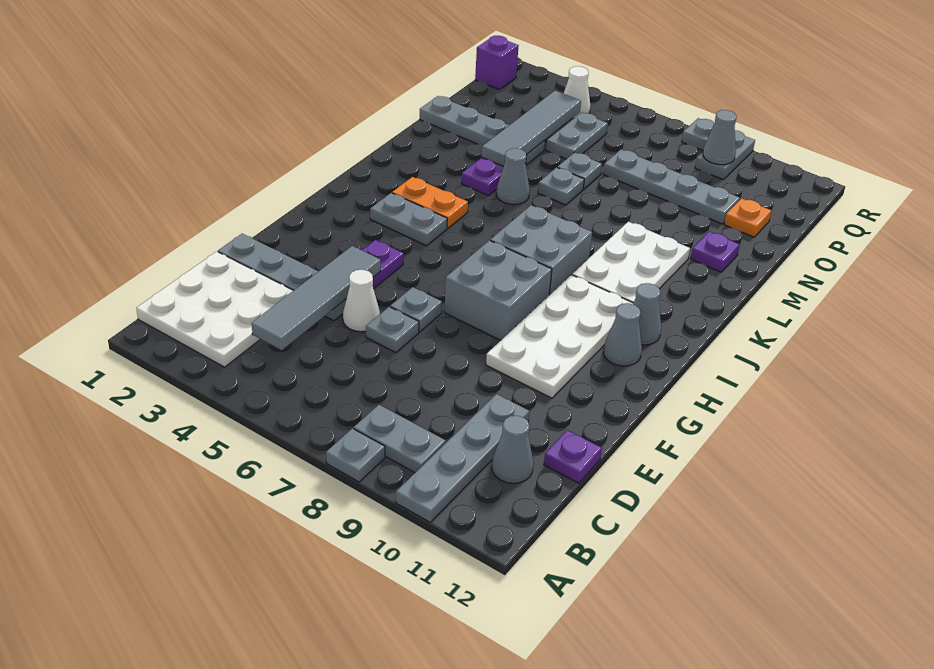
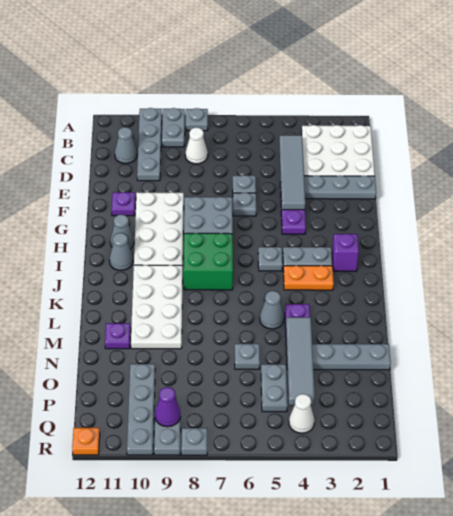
grey plate B8:B9 level 1 -> grey plate A9:B9 level 1
purple plate D12 level 1 -> purple plate F11 level 1
white cone E5 level 1 -> white cone C8 level 1
grey brick I7:J8 level 1 -> green brick I7:J8 level 1
white plate J9:L10 level 1 -> white plate J9:M10 level 1
grey plate M6 level 1 -> grey plate I5 level 1
grey plate O7:O10 level 1 -> grey plate O10:R10 level 1
orange plate O11 level 1 -> orange plate R12 level 1
purple brick Q1 level 1 -> purple brick I2 level 1
grey cone Q9 level 2 -> purple cone Q9 level 2

